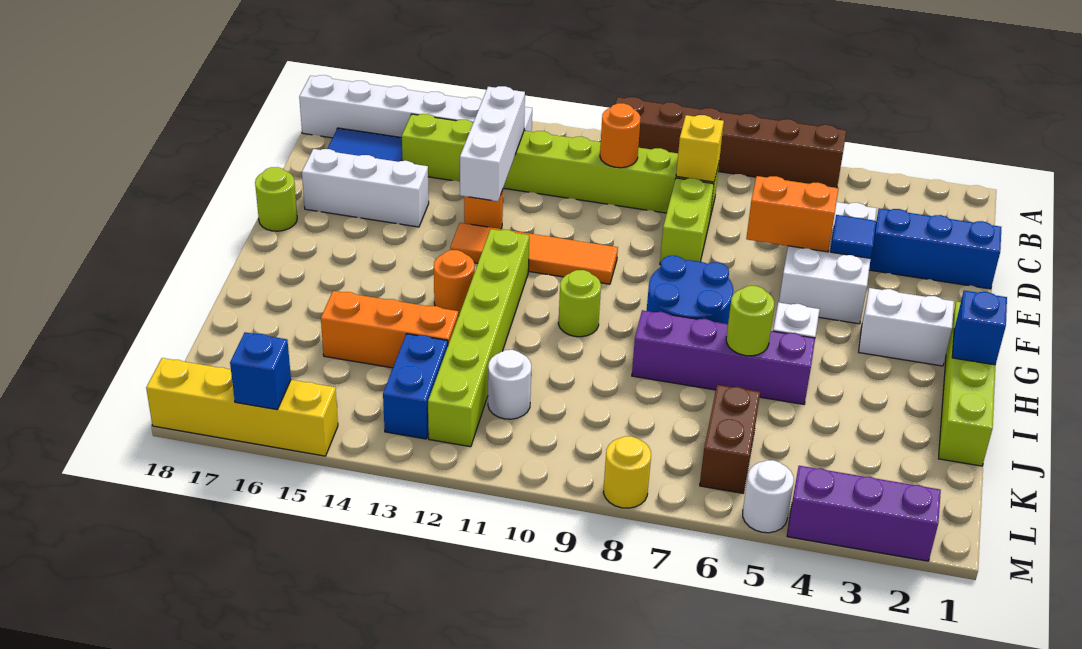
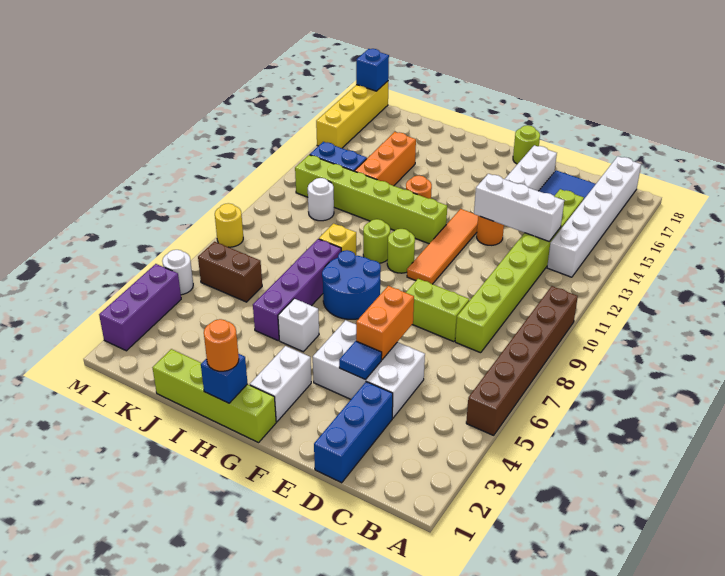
yellow brick C8 level 2 -> yellow brick I9 level 1
orange round brick C10 level 2 -> orange round brick H1 level 3
lime round brick I6 level 2 -> lime round brick G10 level 1
blue brick M16 level 2 -> blue brick M18 level 2

